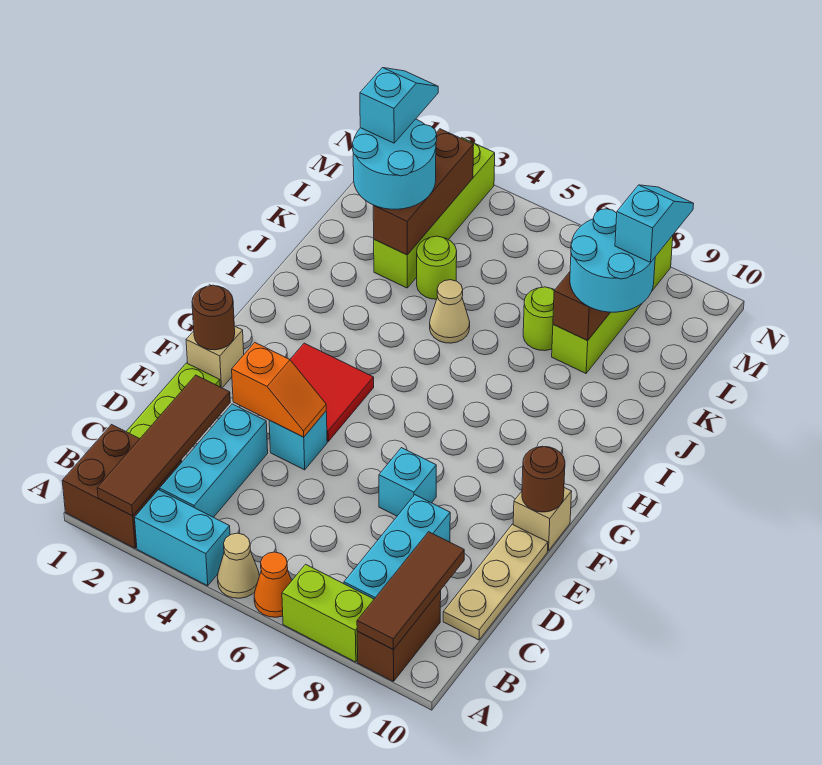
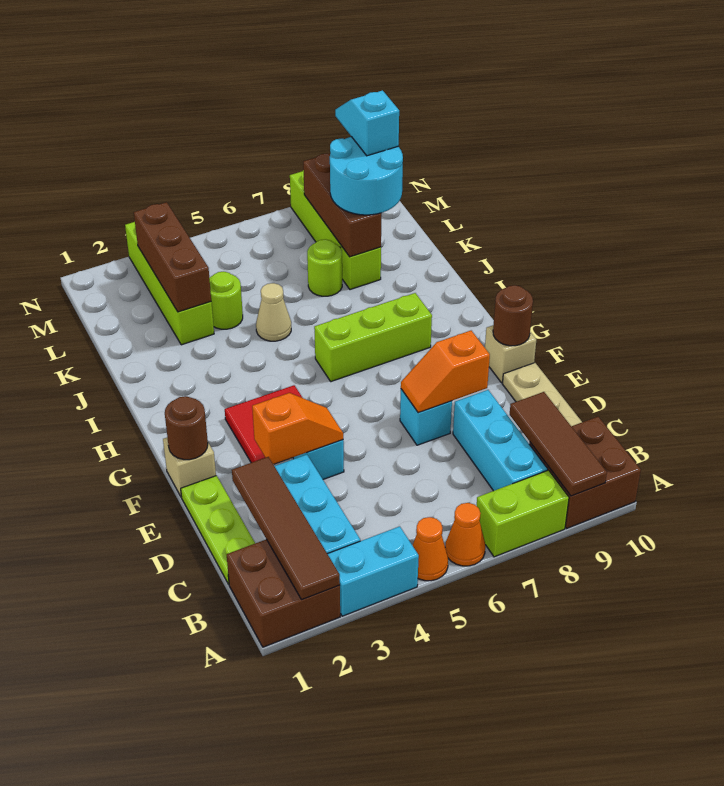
tan cone A5 level 1 -> orange cone A5 level 1
brown brick A9:B9 level 1 -> brown brick A9:B10 level 1
none -> orange slope E7:E8 level 2 top 8
none -> lime brick H6:H8 level 1
cyan round brick K2:L3 level 3 -> none
cyan slope L2:M2 level 4 top L -> none

